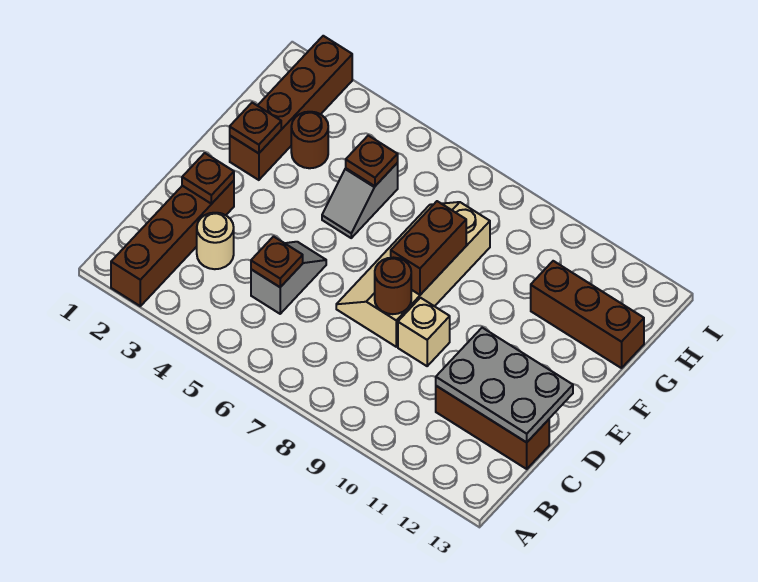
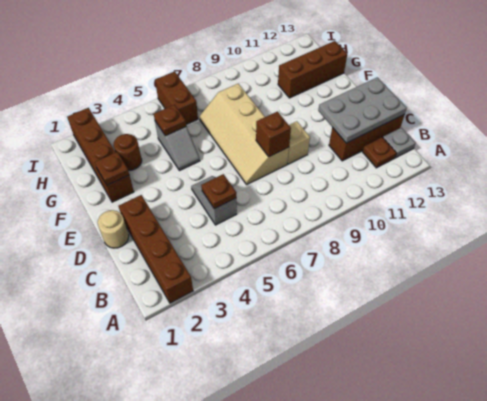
none -> grey plate B13 level 1
tan round brick C3 level 1 -> tan round brick D1 level 1
brown plate D2 level 2 -> brown plate B12 level 1
brown round brick D8 level 2 -> brown brick D8 level 2
brown brick E8:F8 level 2 -> brown brick H6:I6 level 1

